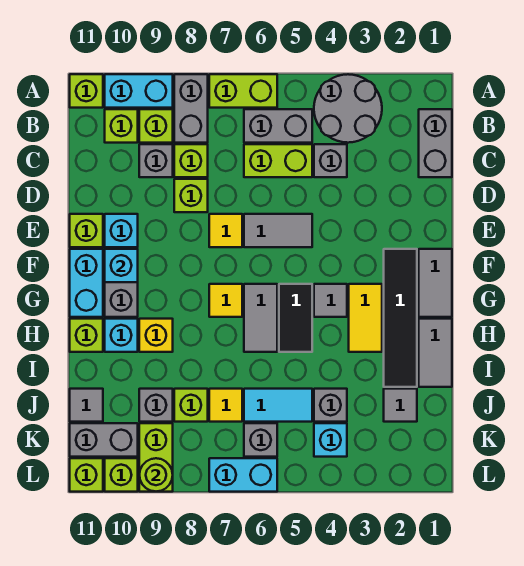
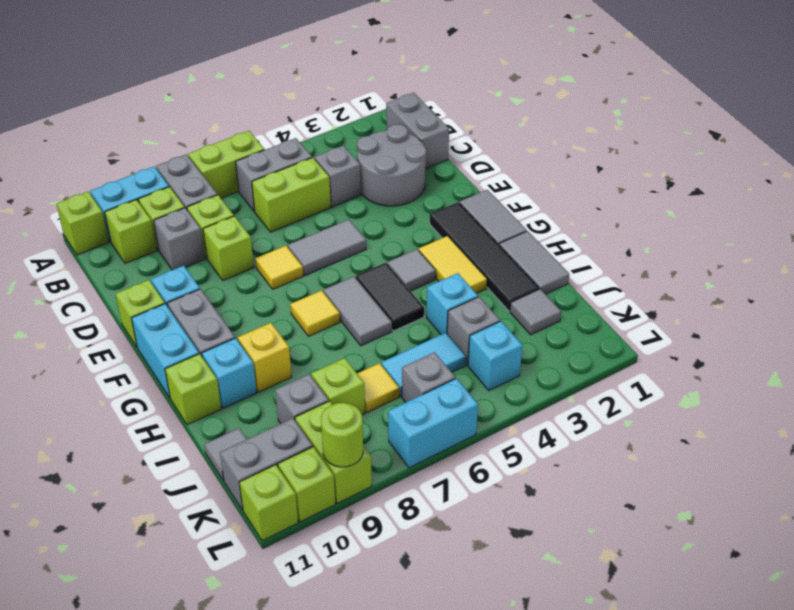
grey round brick A3:B4 level 1 -> grey round brick C2:D3 level 1
cyan brick F10 level 2 -> cyan brick I4 level 1

